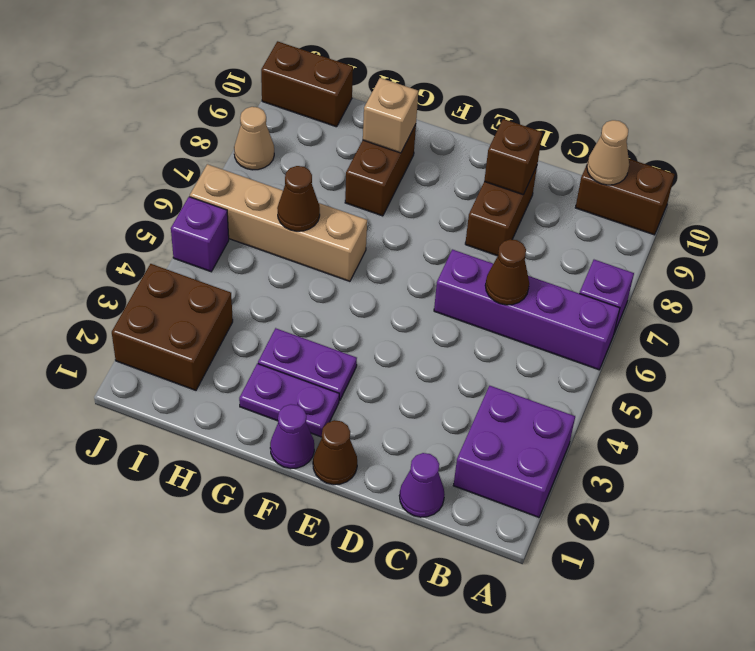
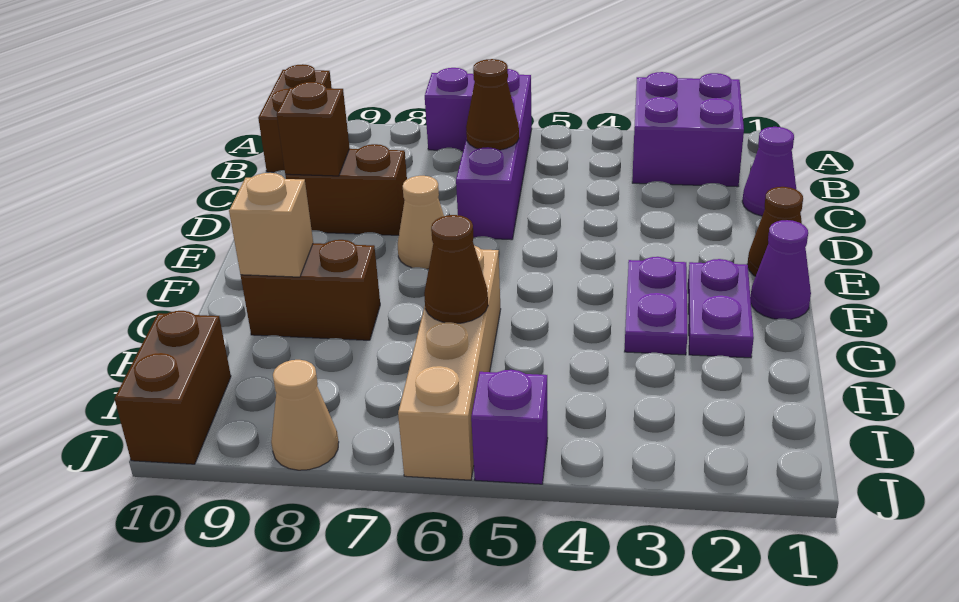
tan cone B10 level 2 -> tan cone E7 level 1
brown brick I2:J3 level 1 -> none

